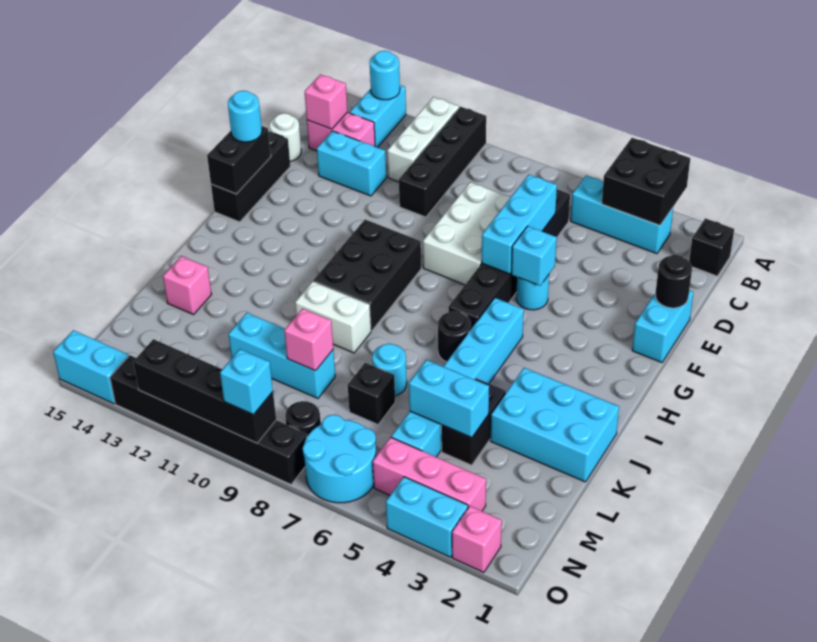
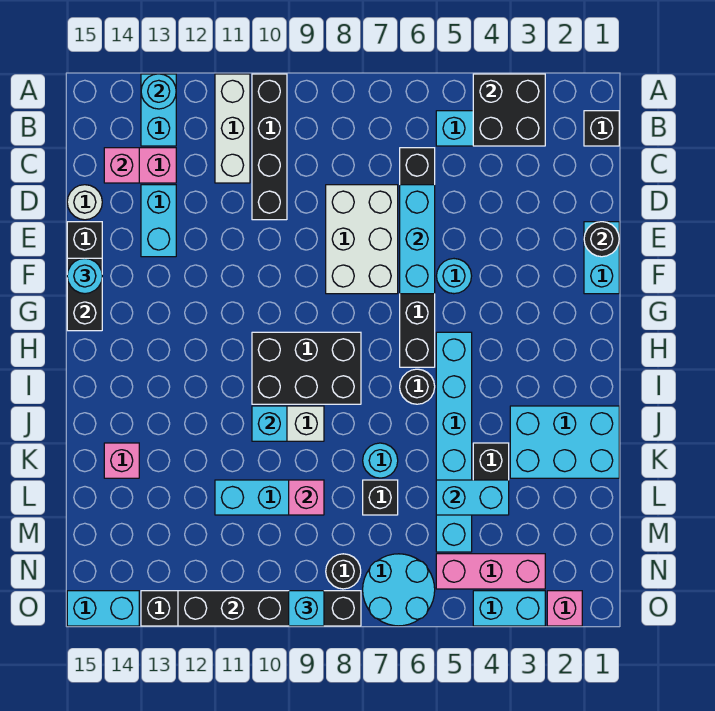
cyan brick D12:D13 level 1 -> cyan brick D13:E13 level 1
cyan brick F5 level 2 -> cyan brick J10 level 2
black brick G9:I10 level 1 -> black brick H8:I10 level 1

